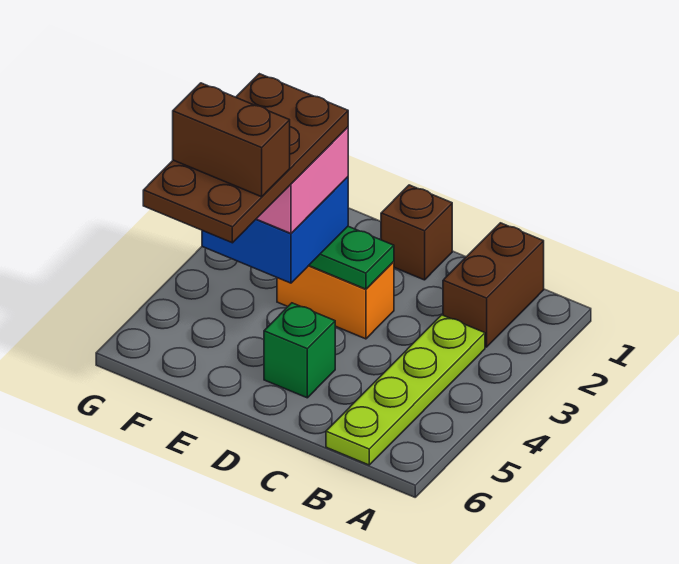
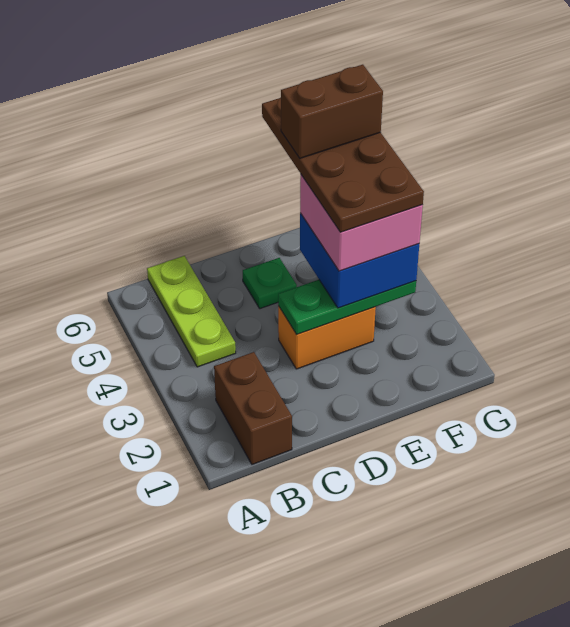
lime plate B3:B6 level 1 -> lime plate B4:B6 level 1
brown brick D1 level 1 -> none
green brick D5 level 1 -> green plate D5 level 1

